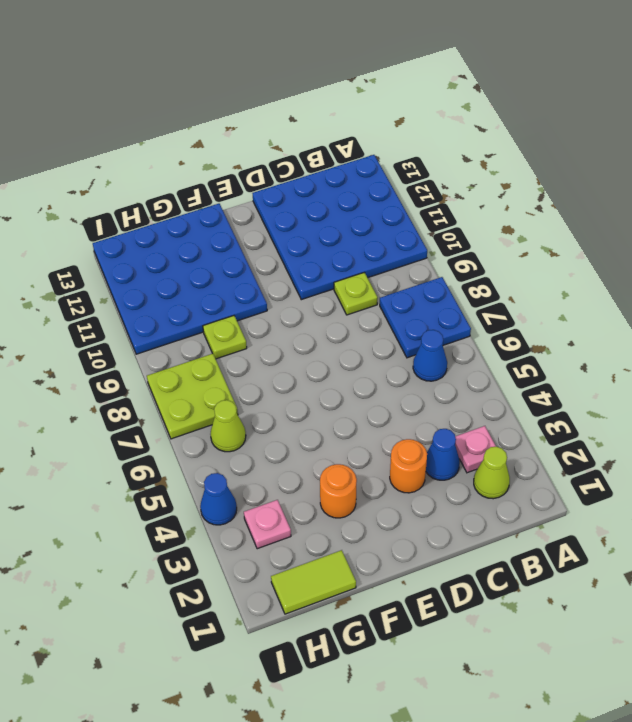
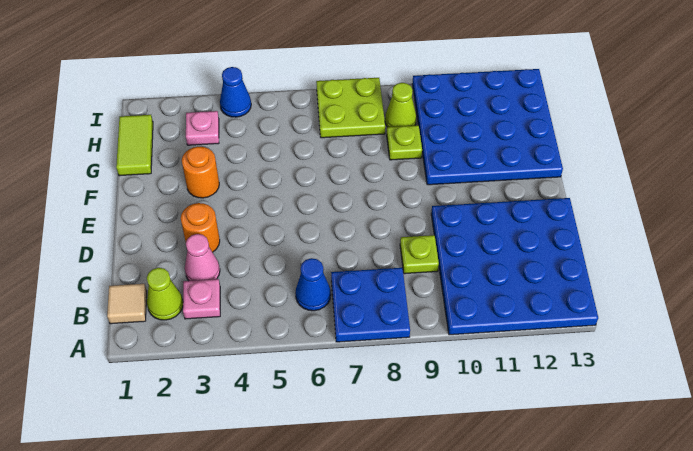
none -> tan tile B1 level 1
blue cone C3 level 1 -> pink cone C3 level 1
lime cone H6 level 1 -> lime cone H9 level 1

